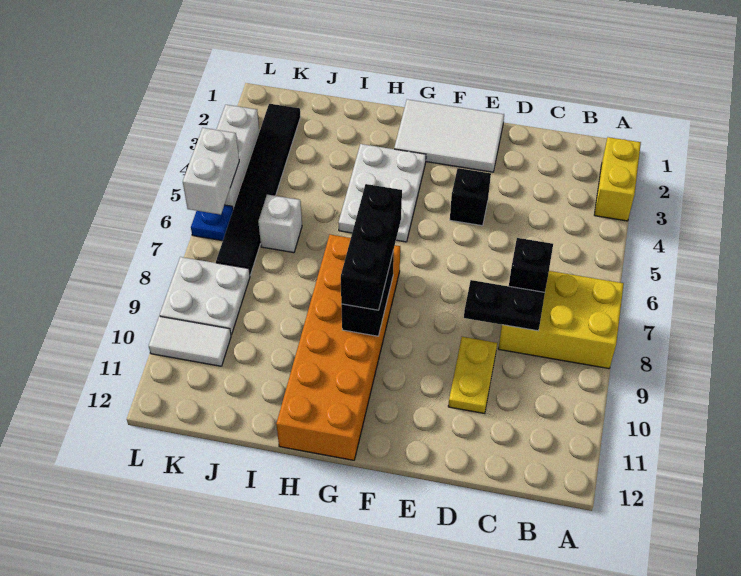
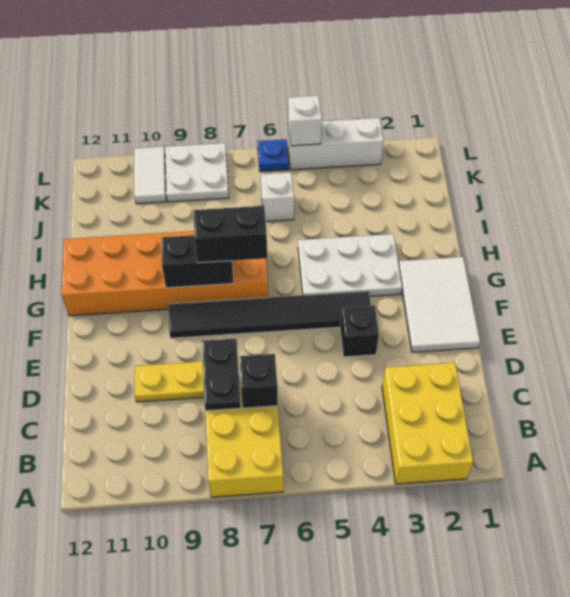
yellow brick A2:A3 level 1 -> yellow brick A2:C3 level 1
black brick G7:G9 level 3 -> black brick G7:G8 level 3
black tile K2:K7 level 1 -> black tile F4:F9 level 1
white brick L5:L6 level 2 -> white brick L5 level 2

